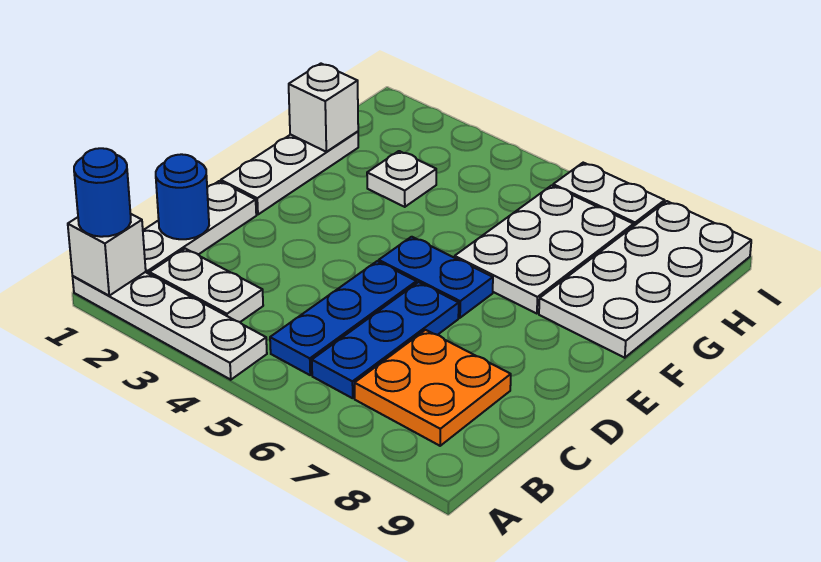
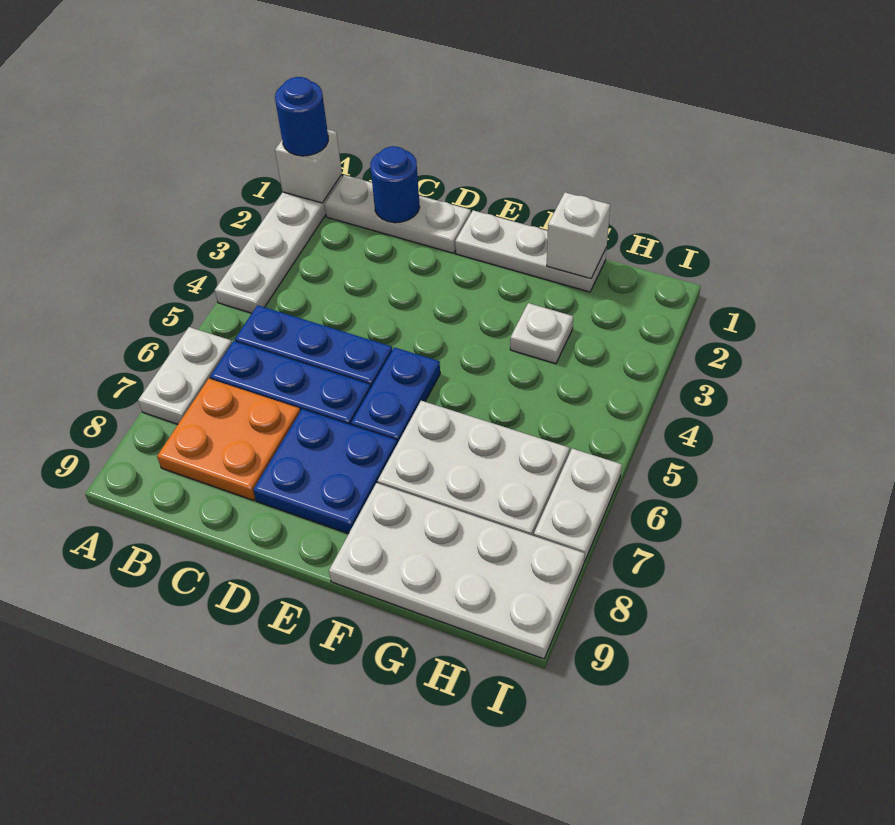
white plate B2:B3 level 1 -> white plate A6:A7 level 1
none -> blue plate D7:E8 level 1

